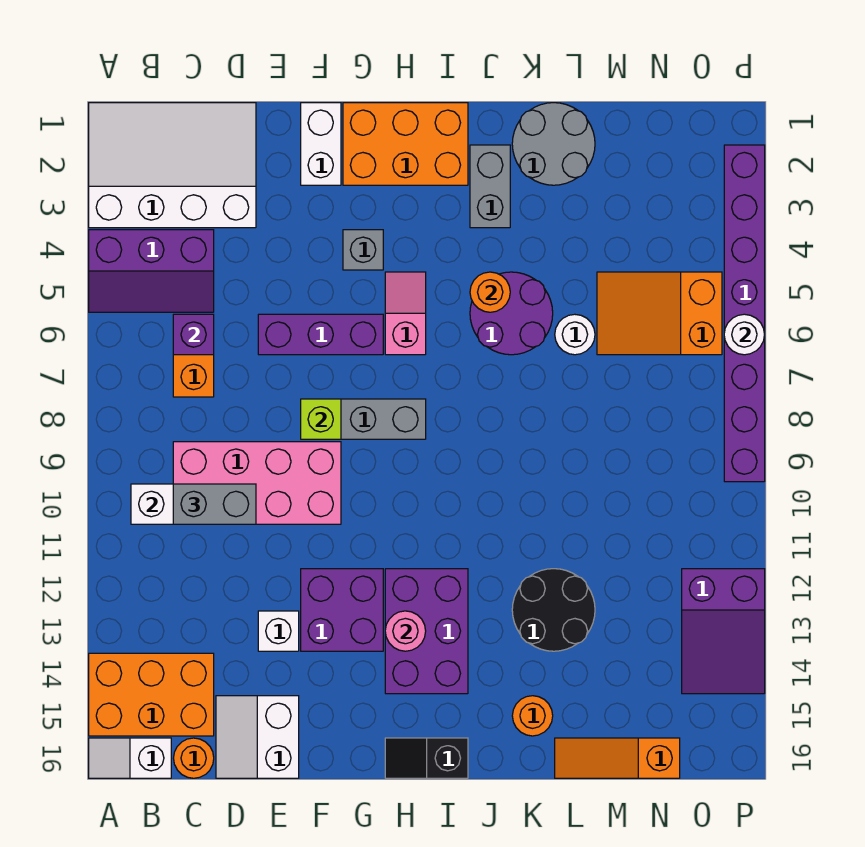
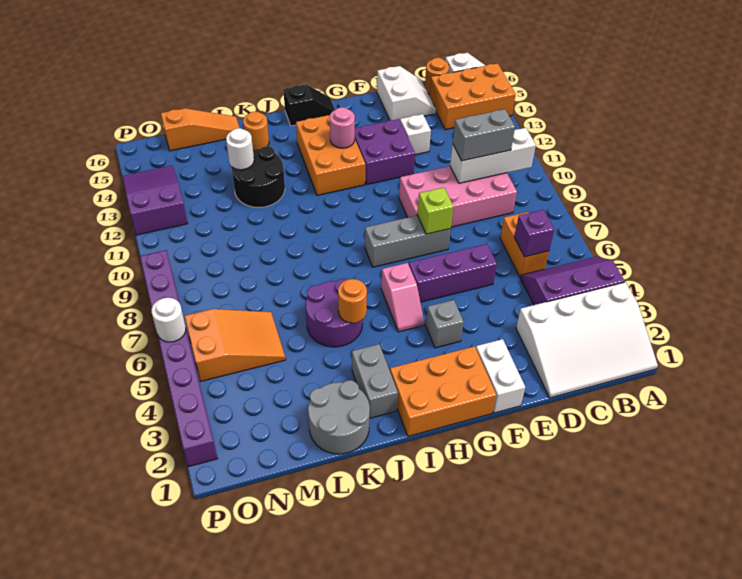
purple brick H12:I14 level 1 -> orange brick H12:I14 level 1
white round brick L6 level 1 -> white round brick L13 level 2

